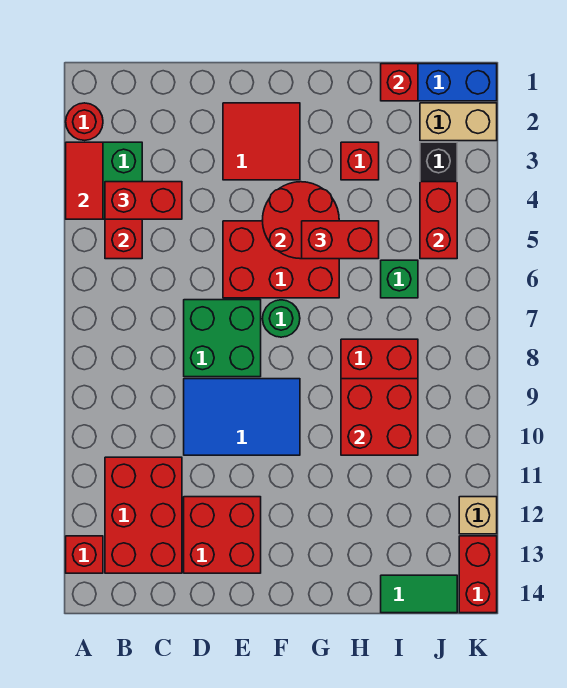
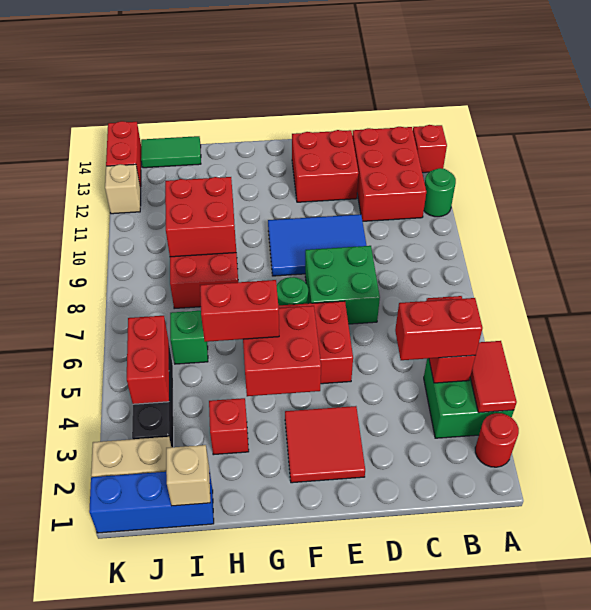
none -> green round brick A11 level 1
red round brick F4:G5 level 2 -> red brick F4:G5 level 2
red brick I1 level 2 -> tan brick I1 level 2

